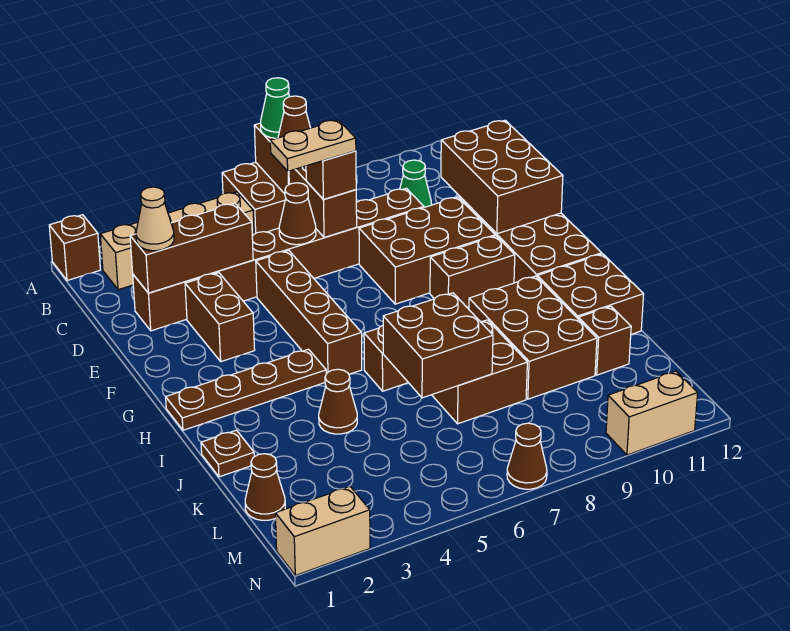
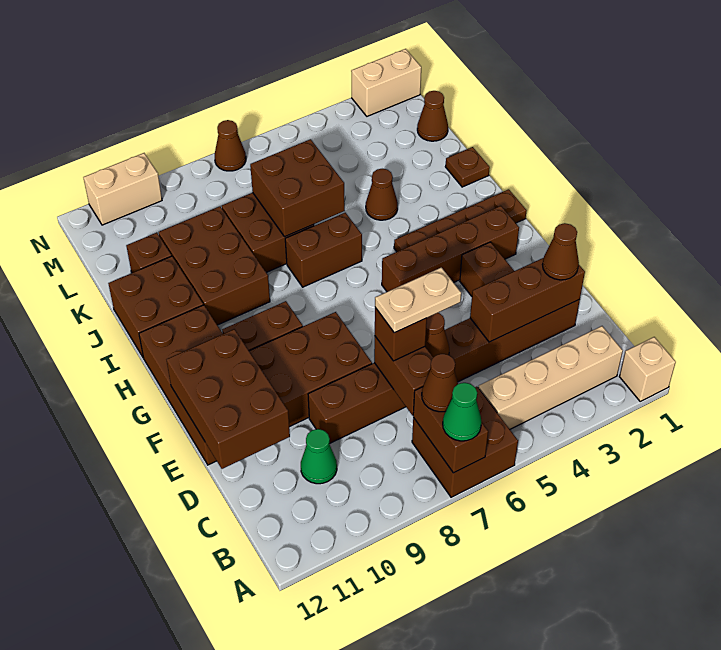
brown brick A1 level 1 -> tan brick A1 level 1
tan cone D2 level 3 -> brown cone D2 level 3
brown brick E5:H5 level 1 -> brown brick G2:G5 level 1

